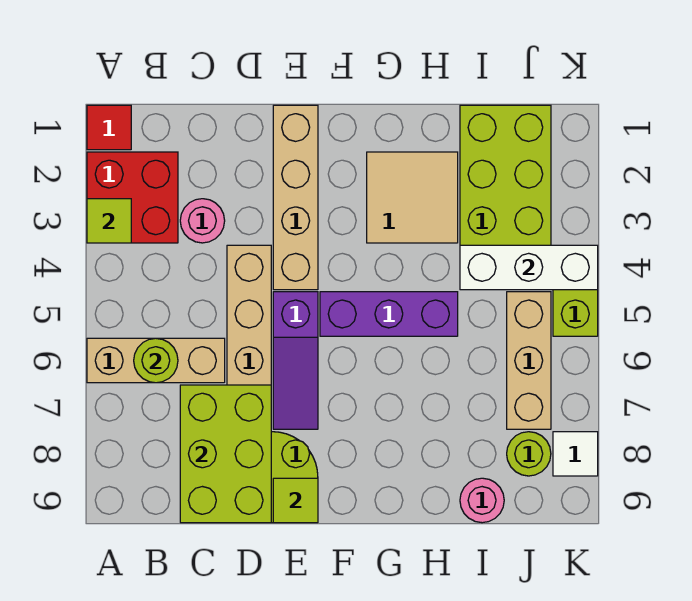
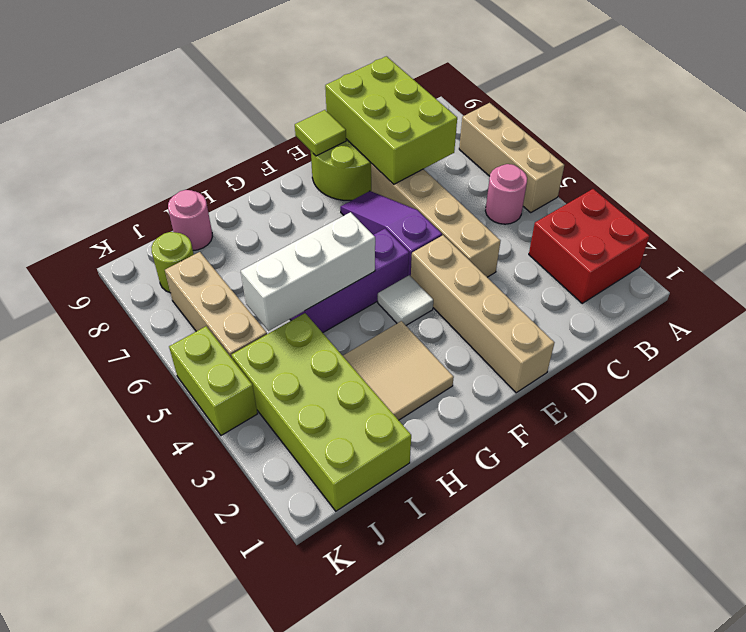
red tile A1 level 1 -> none
lime tile A3 level 2 -> none
tan brick A6:C6 level 1 -> tan brick A5:A7 level 1
lime round brick B6 level 2 -> none
pink round brick C3 level 1 -> pink round brick B5 level 1
white brick I4:K4 level 2 -> white brick G5:I5 level 2
white tile K8 level 1 -> white tile F4 level 1

